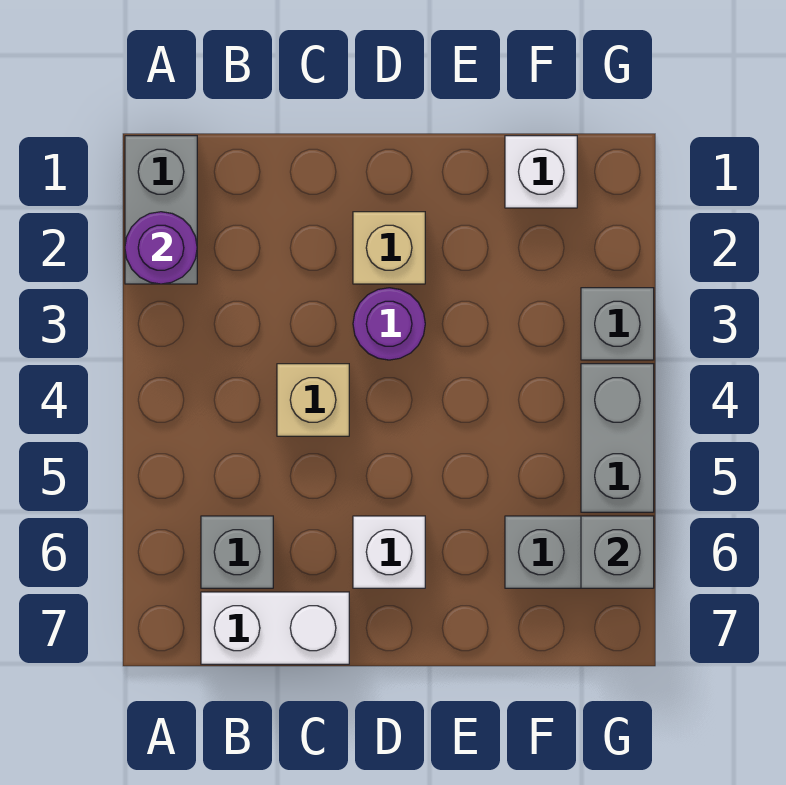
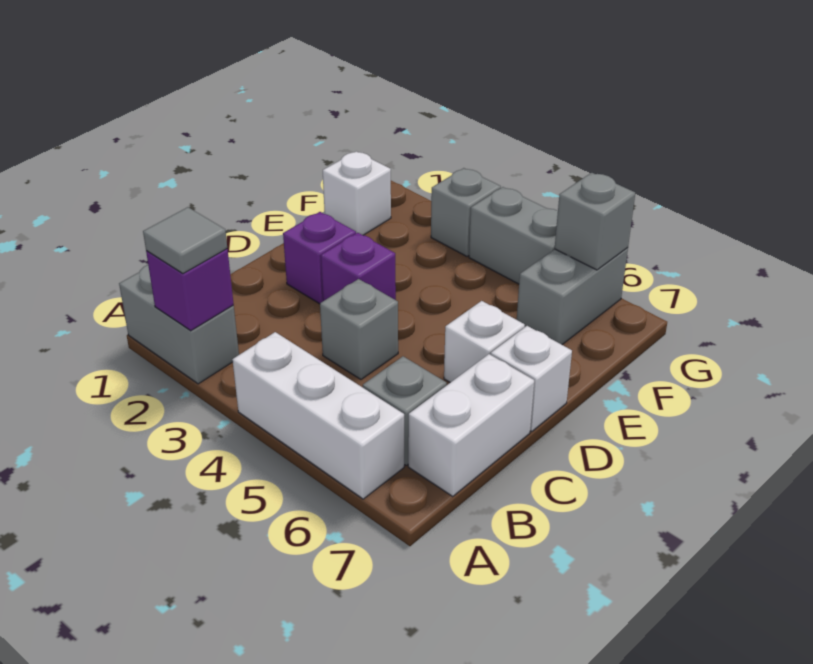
purple round brick A2 level 2 -> purple brick A2 level 2
none -> grey tile A2 level 3
none -> white brick A4:A6 level 1
tan brick C4 level 1 -> grey brick C4 level 1
tan brick D2 level 1 -> purple brick D2 level 1
purple round brick D3 level 1 -> purple brick D3 level 1
none -> white brick D7 level 1

